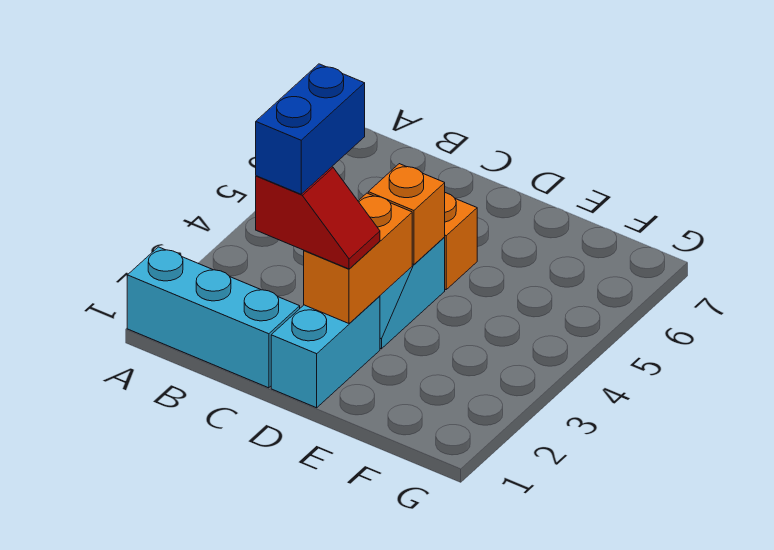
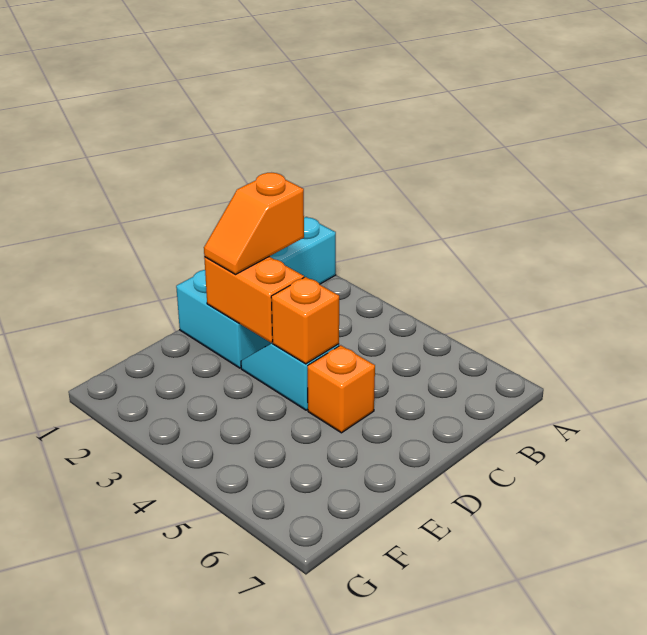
red slope C2:D2 level 3 top C -> orange slope C2:D2 level 3 top C
blue brick C2:C3 level 4 -> none

